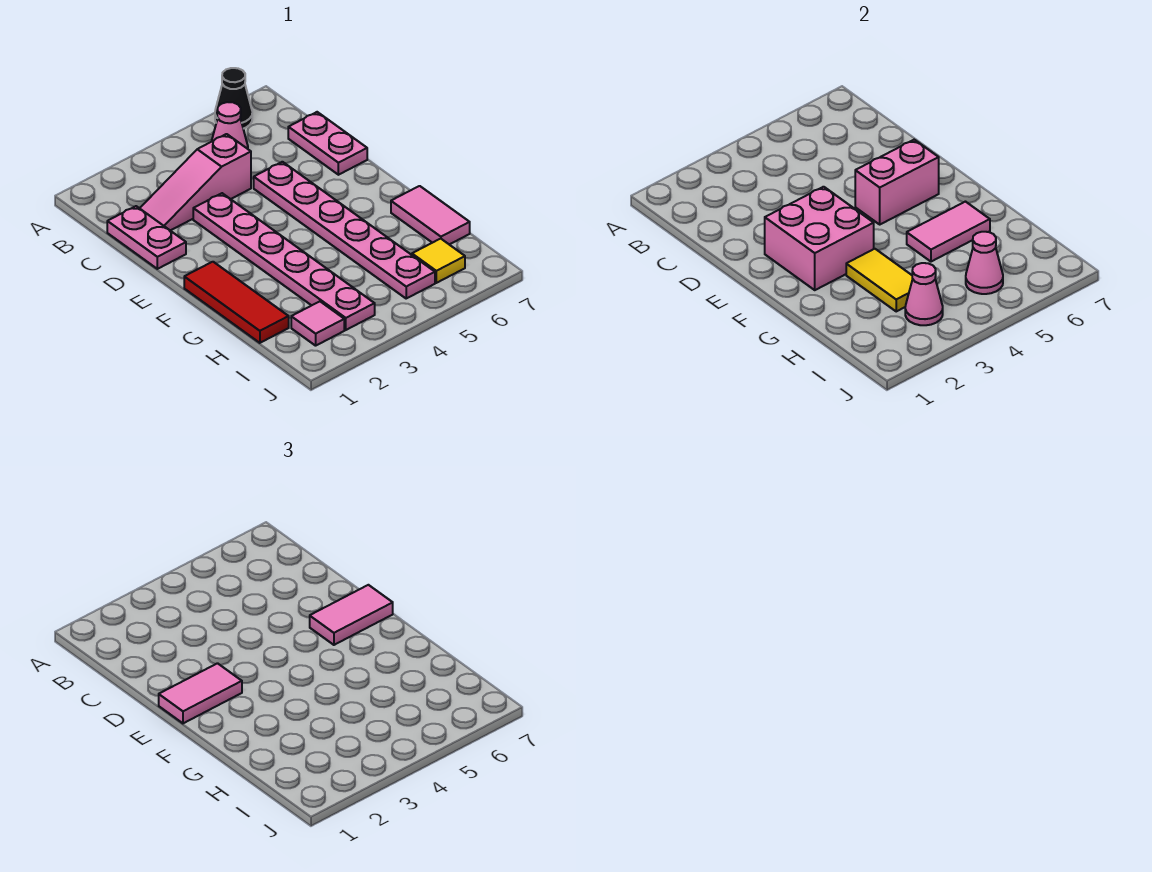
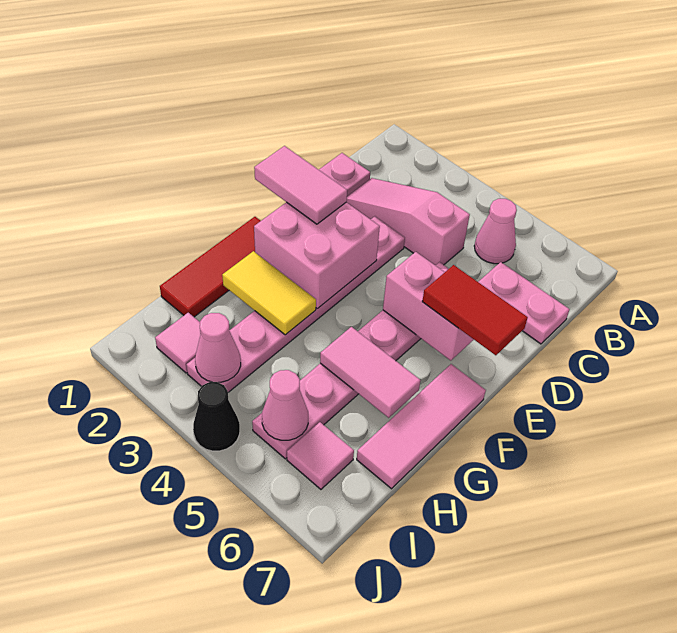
black cone A6 level 1 -> black cone J4 level 1
pink plate C7:D7 level 1 -> pink plate C6:C7 level 1
pink tile E6:E7 level 3 -> red tile E6:E7 level 3
yellow tile G3:H3 level 2 -> yellow tile G2:G3 level 2
pink tile G7:H7 level 1 -> pink tile F7:H7 level 1
yellow tile I6 level 1 -> pink tile I6 level 1

